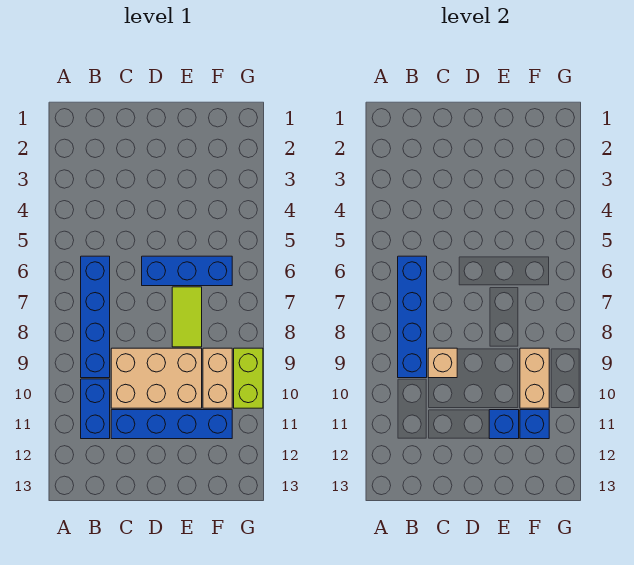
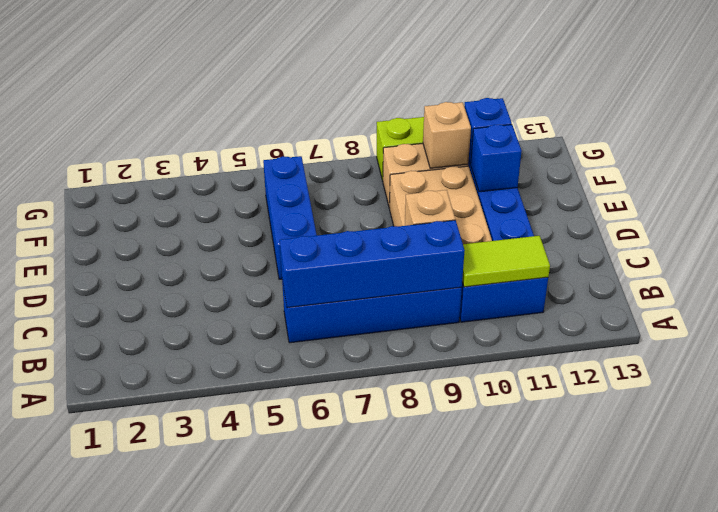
lime tile E7:E8 level 1 -> lime tile B10:B11 level 2
tan brick F9:F10 level 2 -> tan brick F10 level 2

